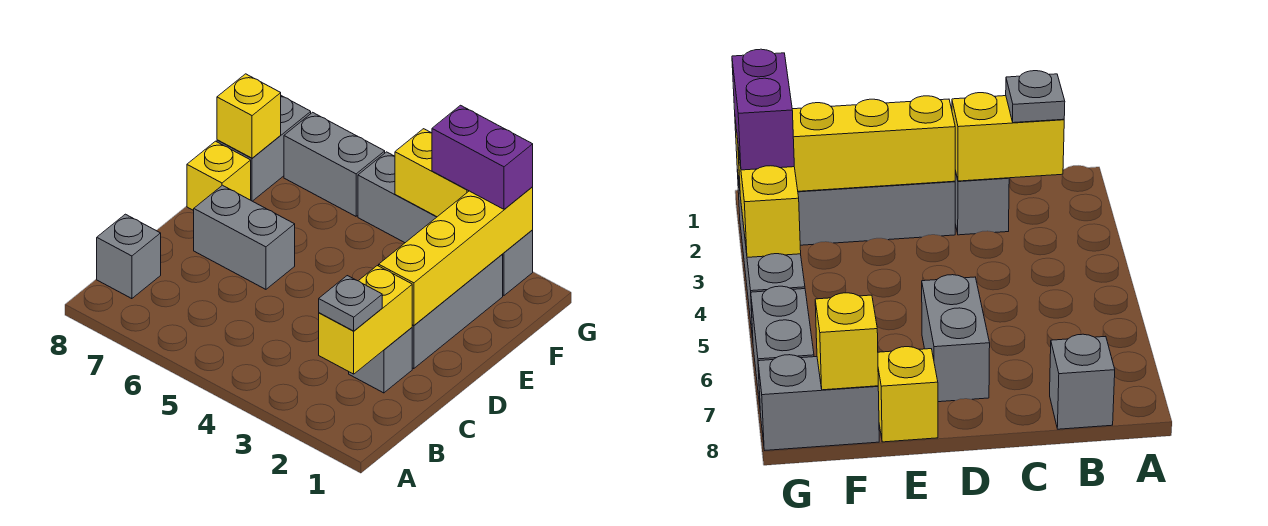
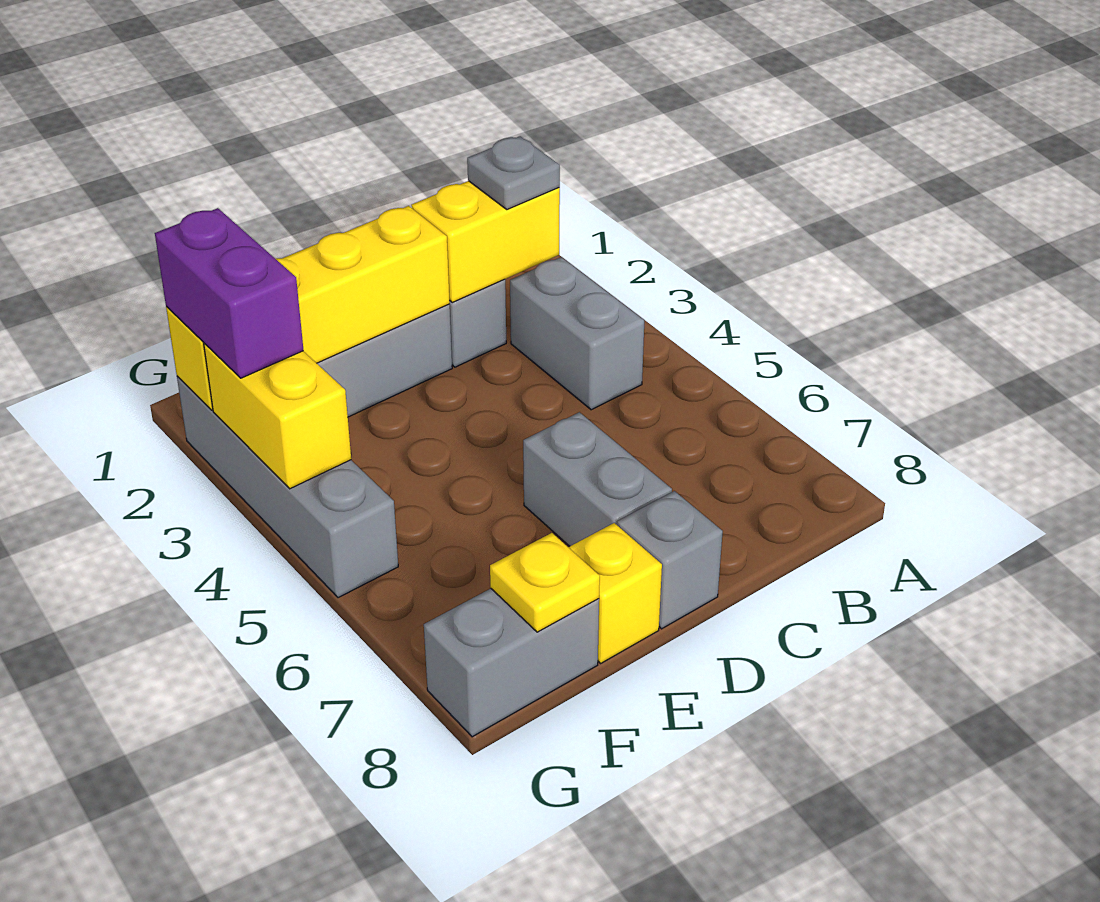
grey brick B8 level 1 -> grey brick D8 level 1
yellow brick F8 level 2 -> yellow plate F8 level 2
grey brick G6:G7 level 1 -> grey brick B3:B4 level 1

